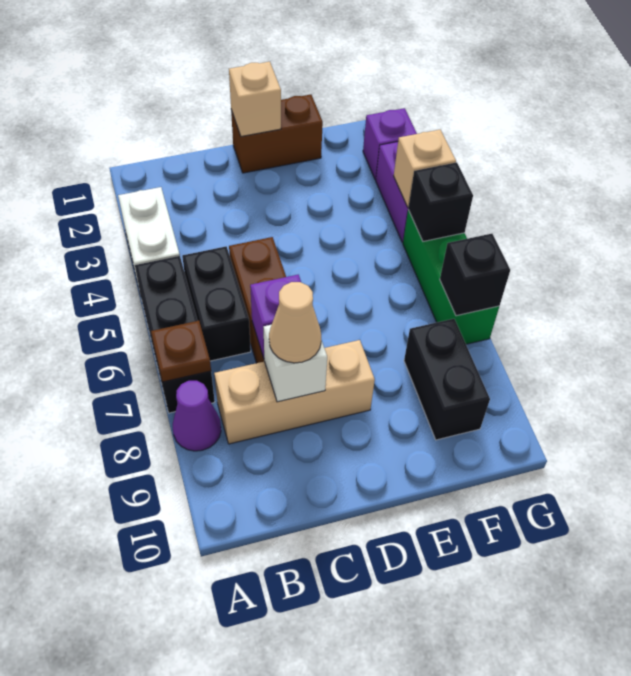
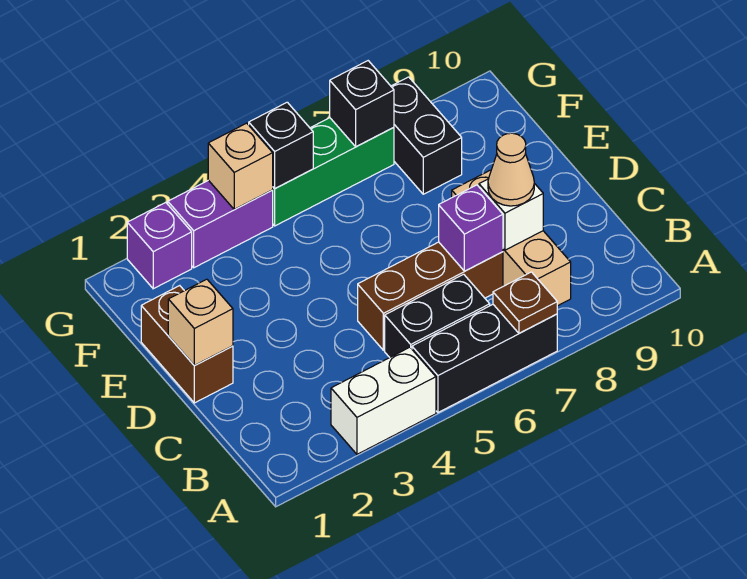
purple cone A8 level 1 -> none
black brick F8:F9 level 1 -> black brick F8:G8 level 1

